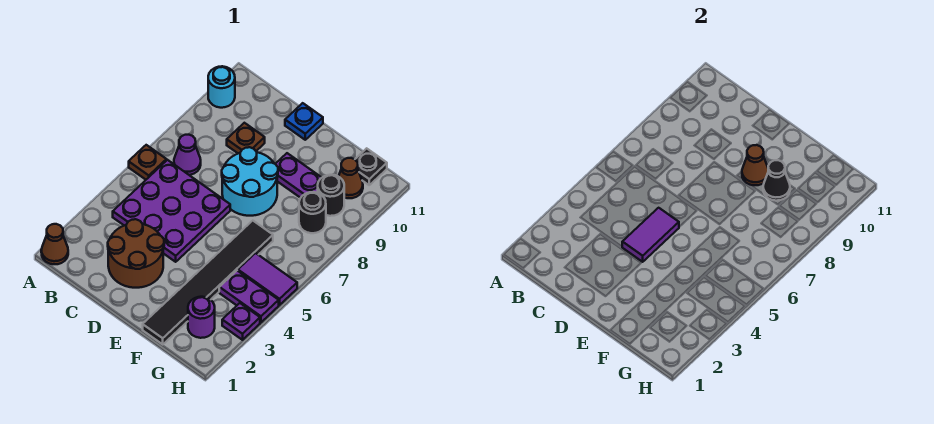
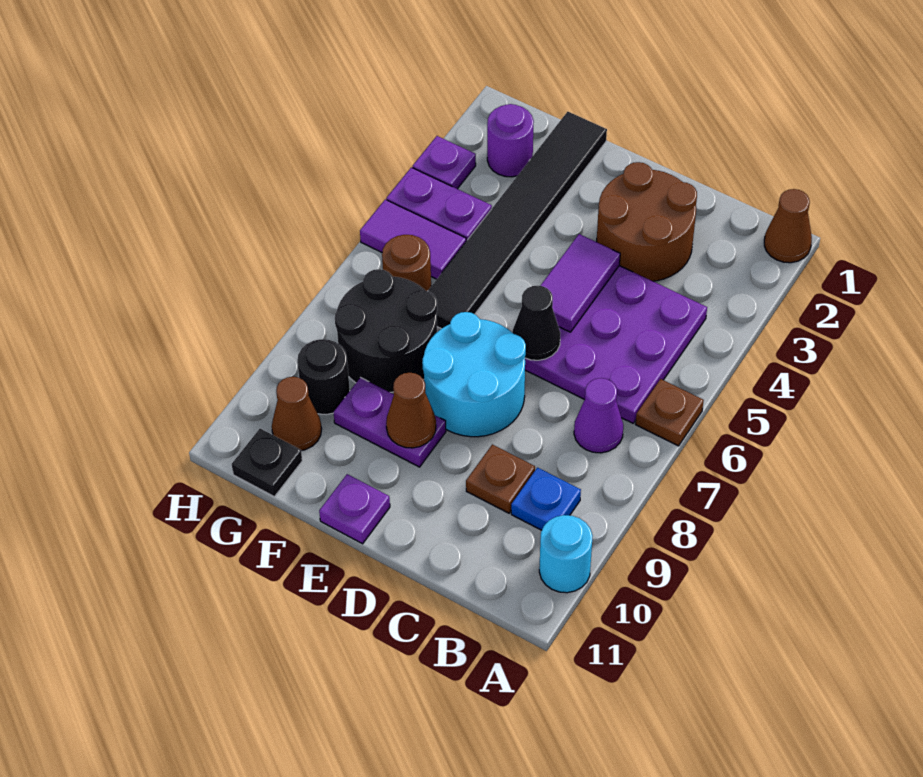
blue plate D11 level 1 -> blue plate B9 level 1
none -> purple plate E11 level 1
black cone F9 level 2 -> black cone D6 level 2
none -> brown round brick G6 level 1
black round brick G8 level 1 -> black round brick F7:G8 level 1

